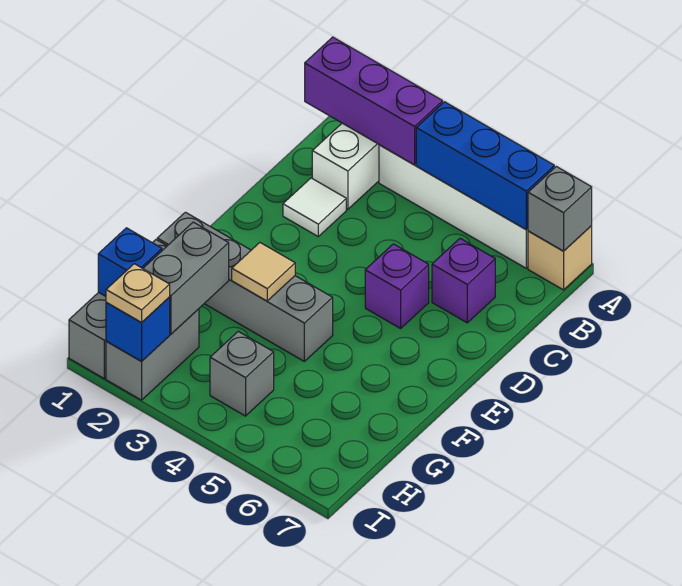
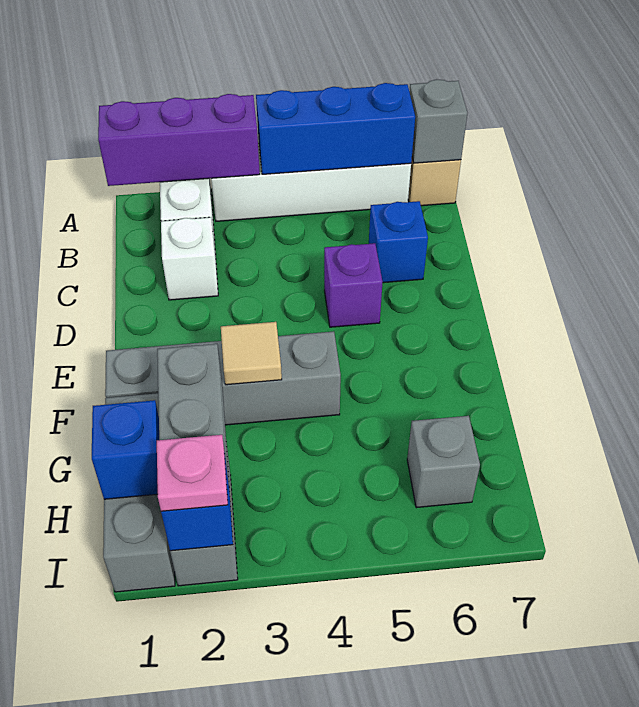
white tile C2 level 1 -> white brick C2 level 1
purple brick C6 level 1 -> blue brick C6 level 1
grey brick H4 level 1 -> grey brick H6 level 1
tan plate I2 level 3 -> pink plate I2 level 3

